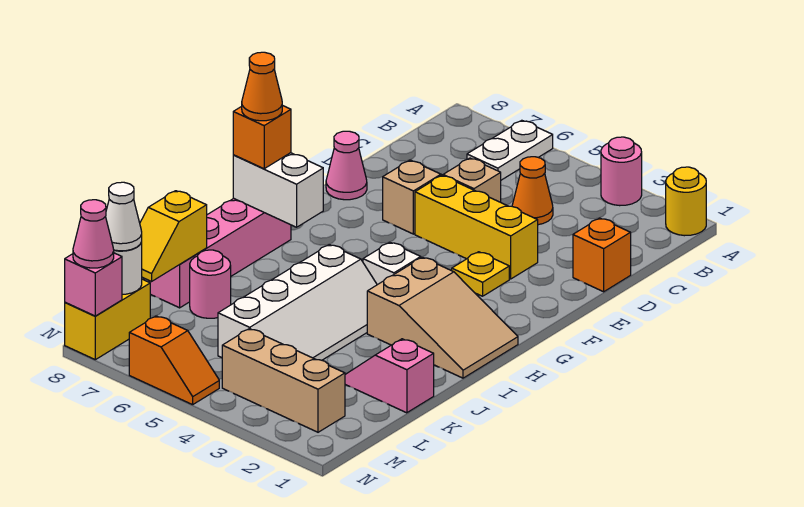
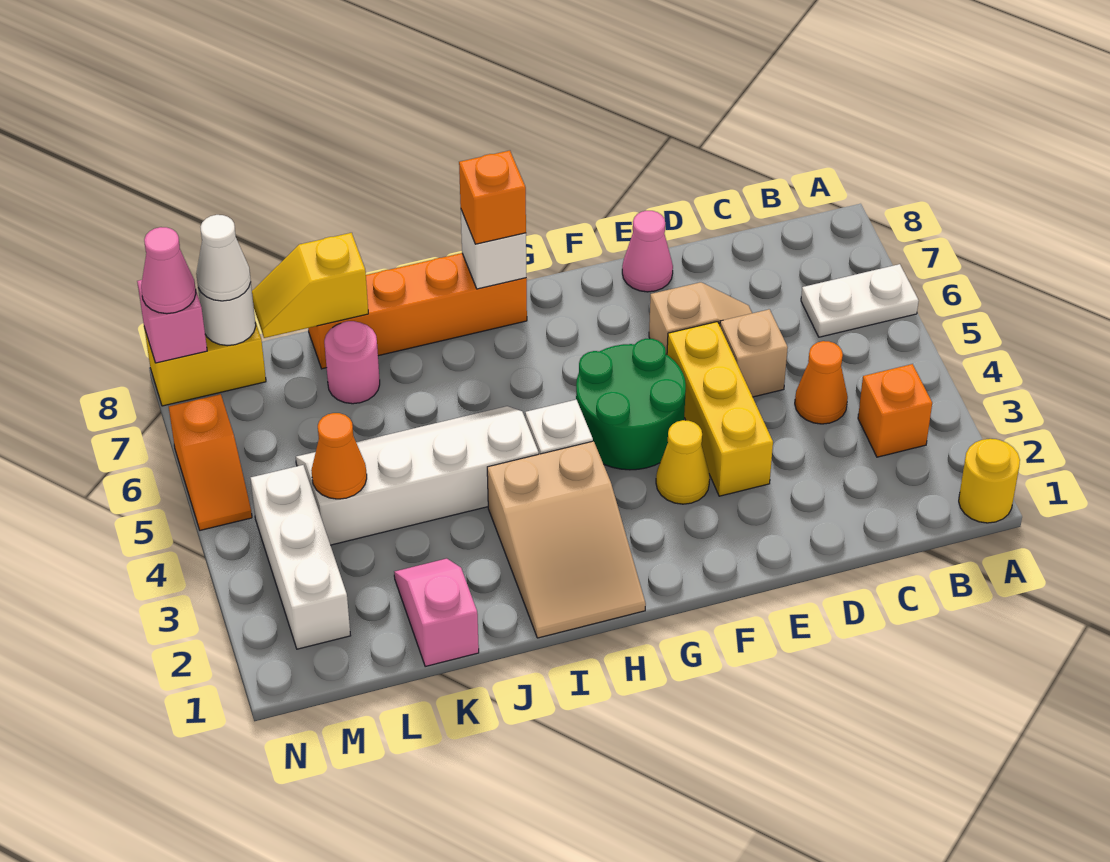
pink round brick A3 level 1 -> none
orange brick D1 level 1 -> orange brick B3 level 1
yellow plate F3 level 1 -> yellow cone F3 level 1
none -> green round brick F4:G5 level 1
white brick H7:H8 level 2 -> white brick H8 level 2
pink brick H8:K8 level 1 -> orange brick H8:K8 level 1
orange cone H8 level 4 -> orange cone L4 level 2
white slope I4:L5 level 1 top 5 -> white slope I4:L5 level 1 top 4
tan brick M2:M4 level 1 -> white brick M2:M4 level 1

